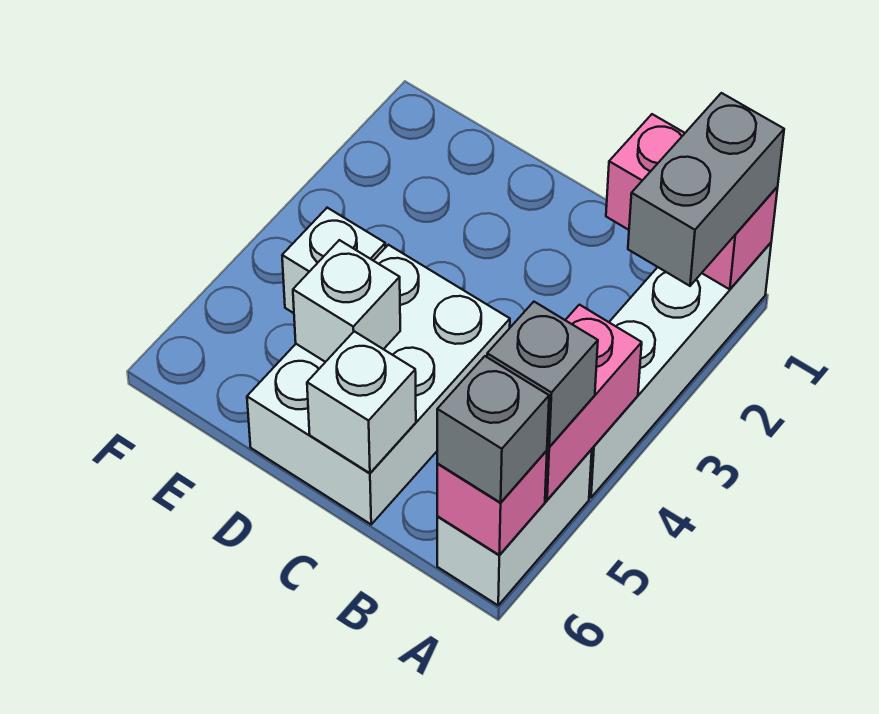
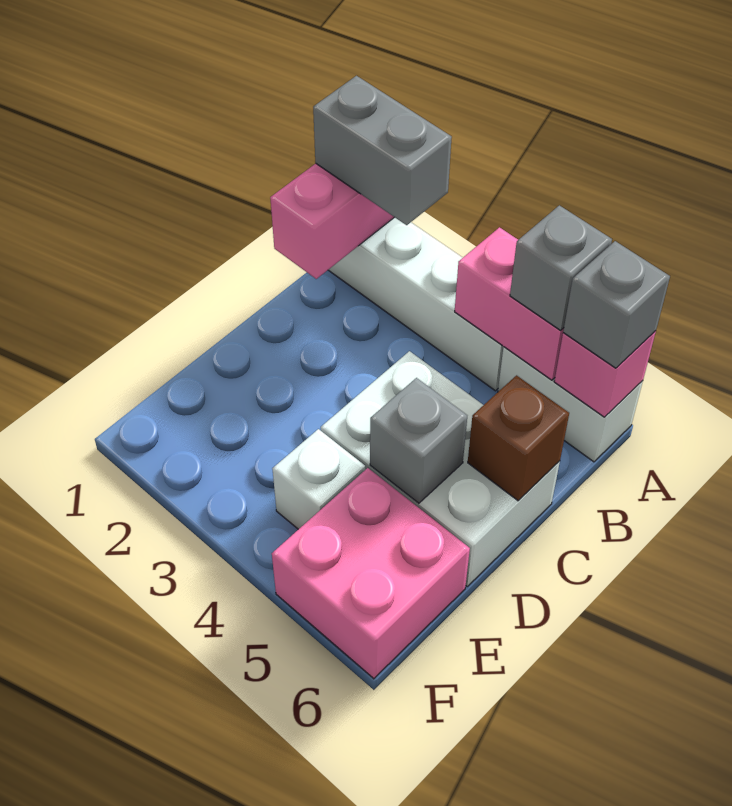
white brick C6 level 2 -> brown brick C6 level 2
white brick D5 level 2 -> grey brick D5 level 2
none -> pink brick E5:F6 level 1

